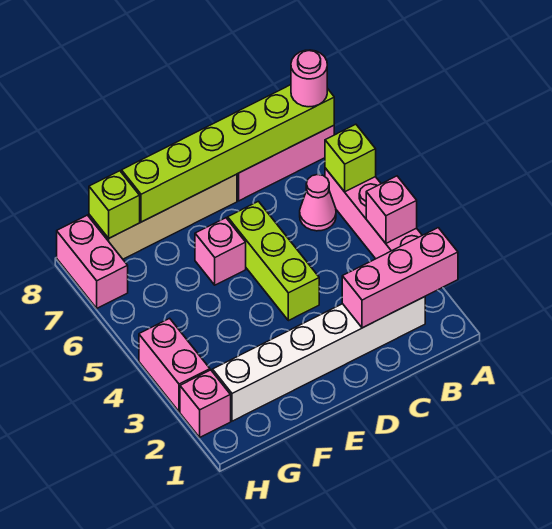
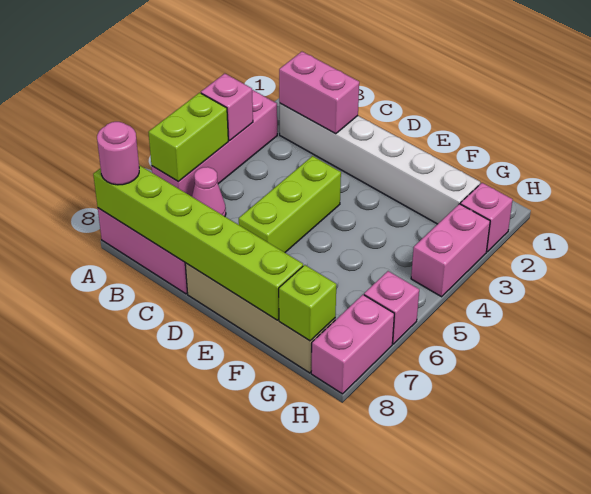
pink brick A2:C2 level 2 -> pink brick B2:C2 level 2
lime brick A6 level 2 -> lime brick A5:A6 level 2
pink brick E6 level 1 -> pink brick H6 level 1

